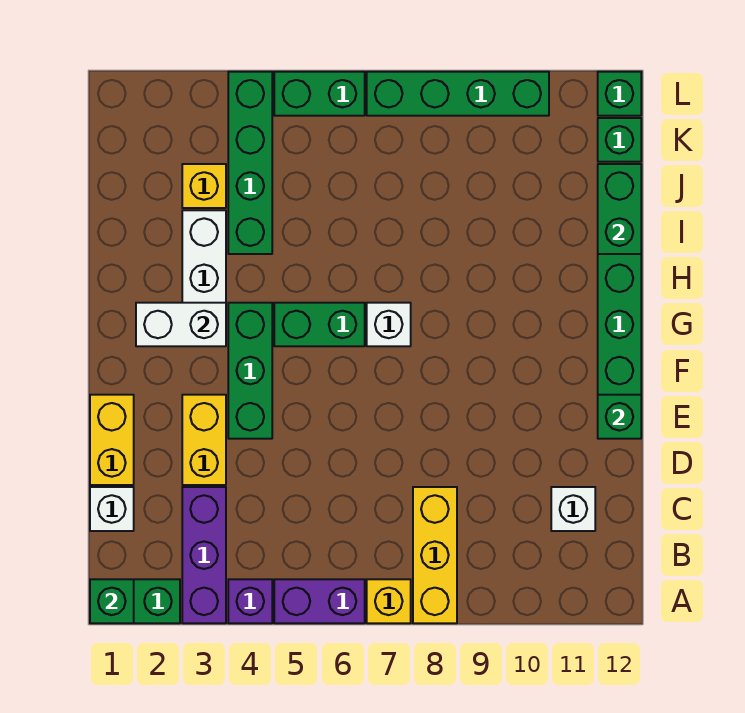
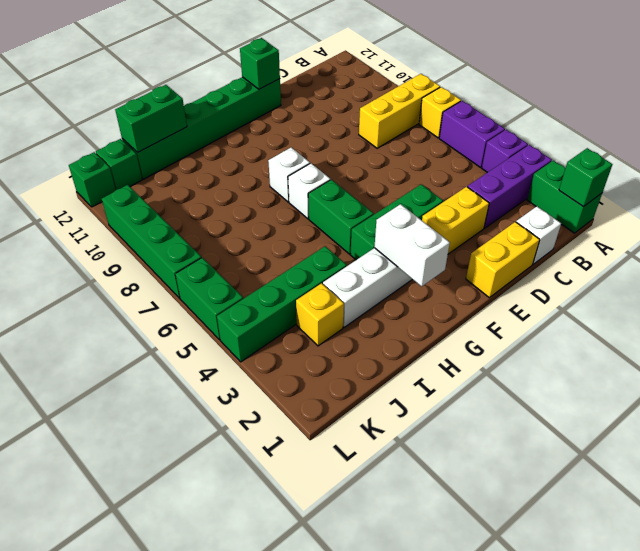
white brick C11 level 1 -> white brick G8 level 1

